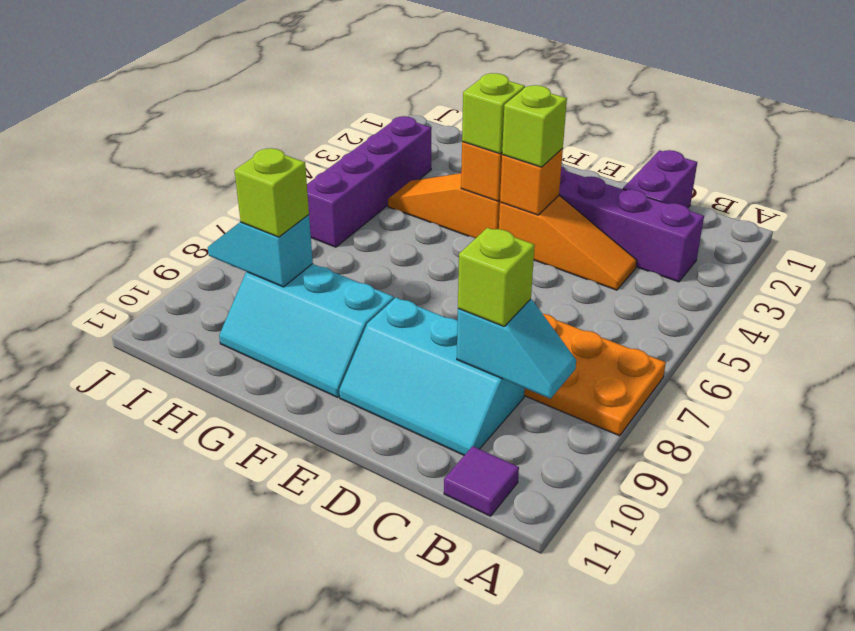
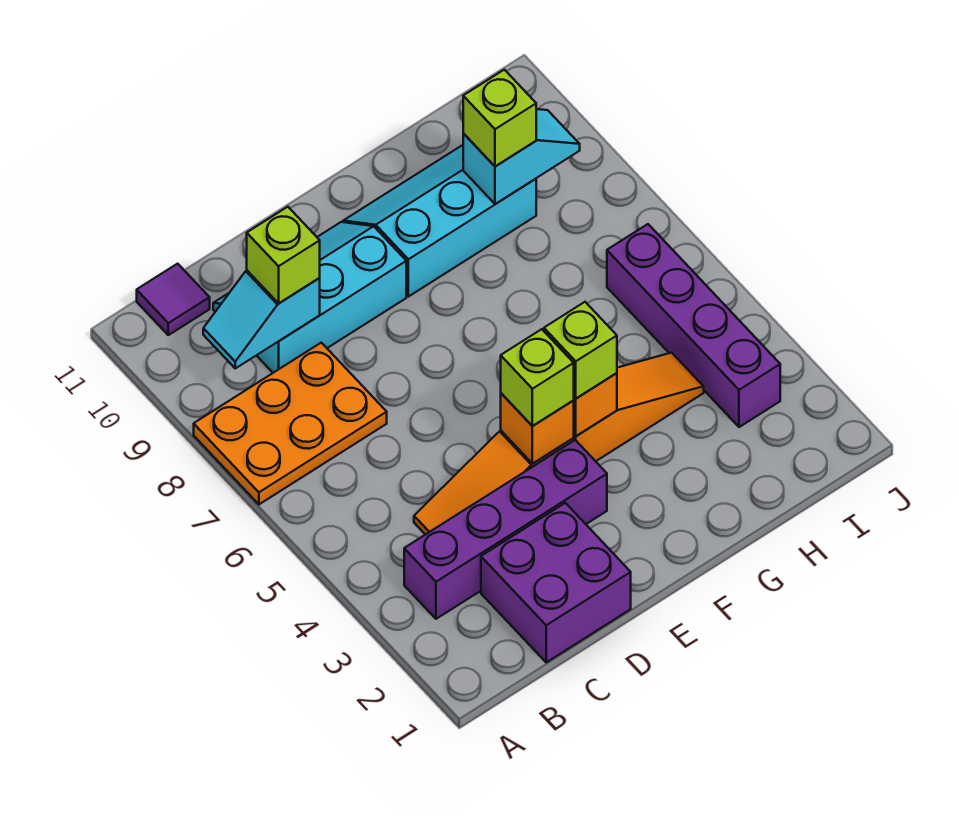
purple brick C1:C2 level 1 -> purple brick C1:D2 level 1

